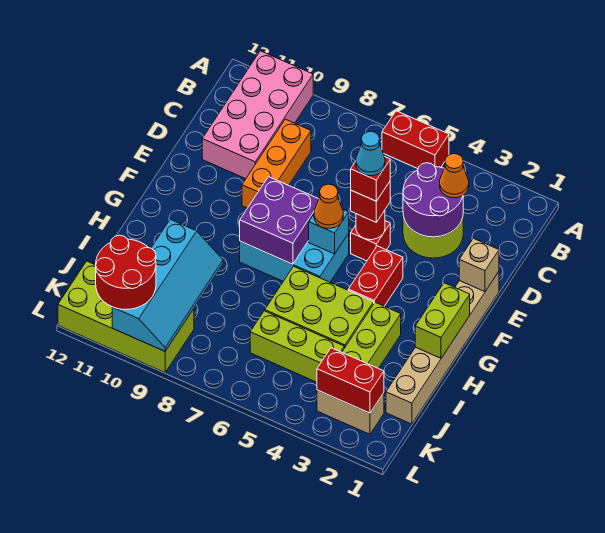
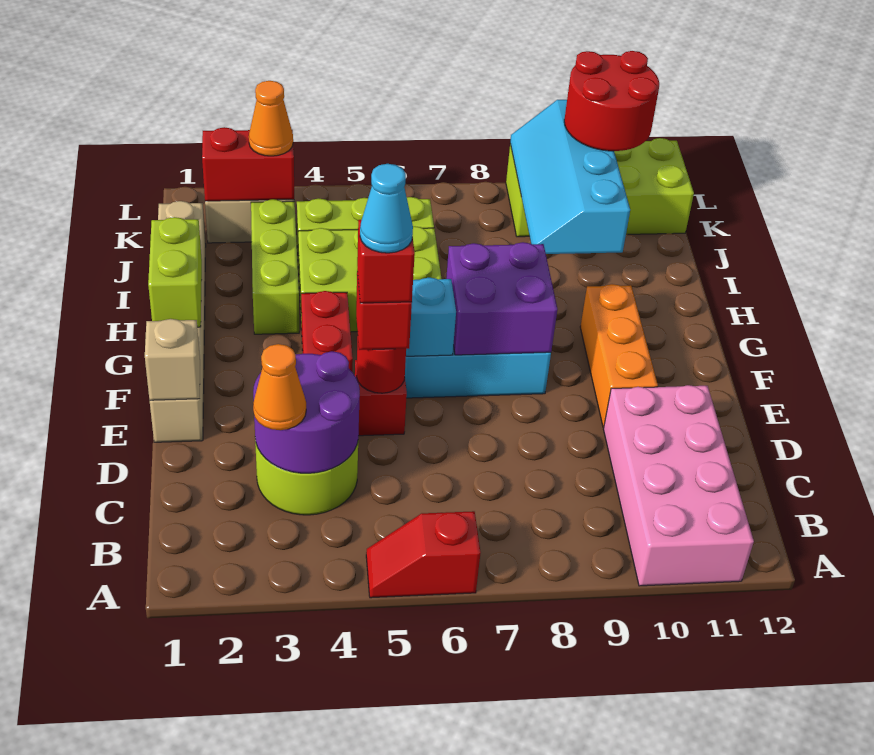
red brick A5:A6 level 1 -> red slope A5:A6 level 1 top 6
orange brick C9:E9 level 1 -> orange brick E10:G10 level 1
orange cone F6 level 3 -> orange cone K3 level 3

